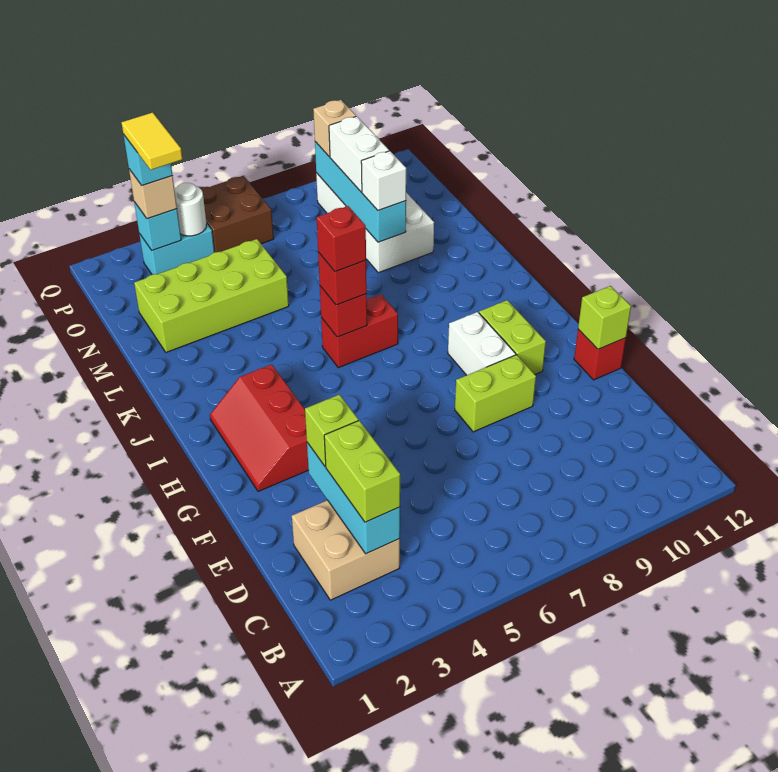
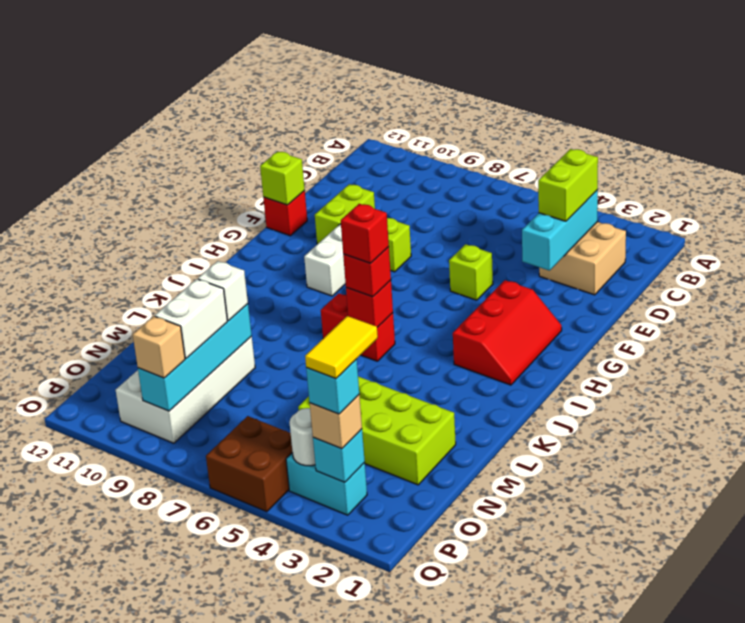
lime brick E3 level 3 -> lime brick F5 level 1
lime brick G10:H10 level 1 -> lime brick E10:F10 level 1

